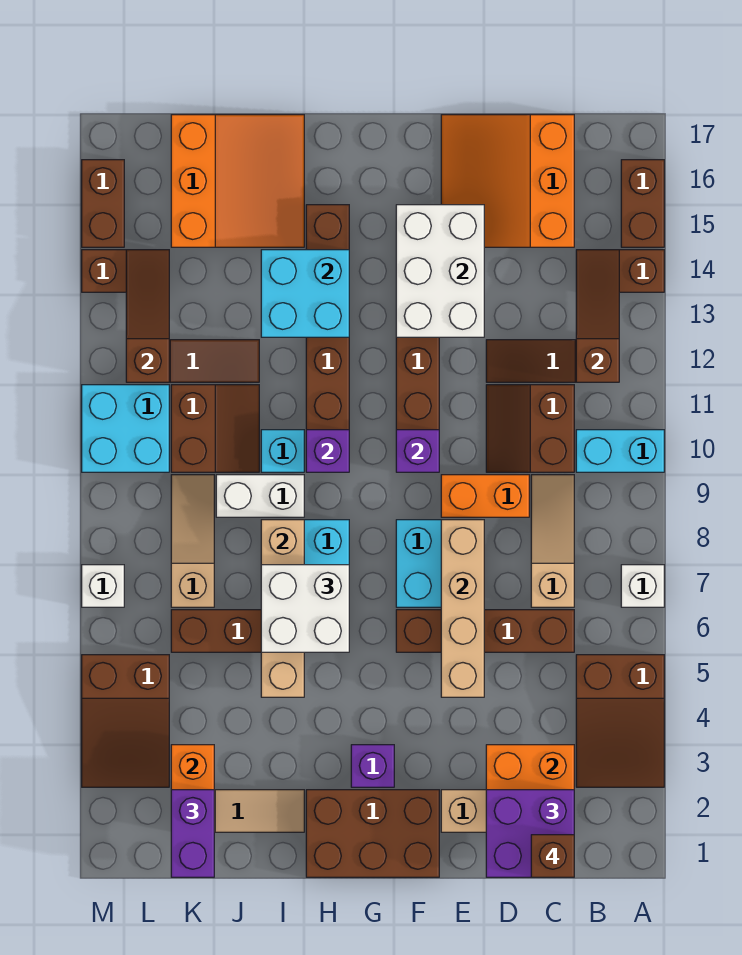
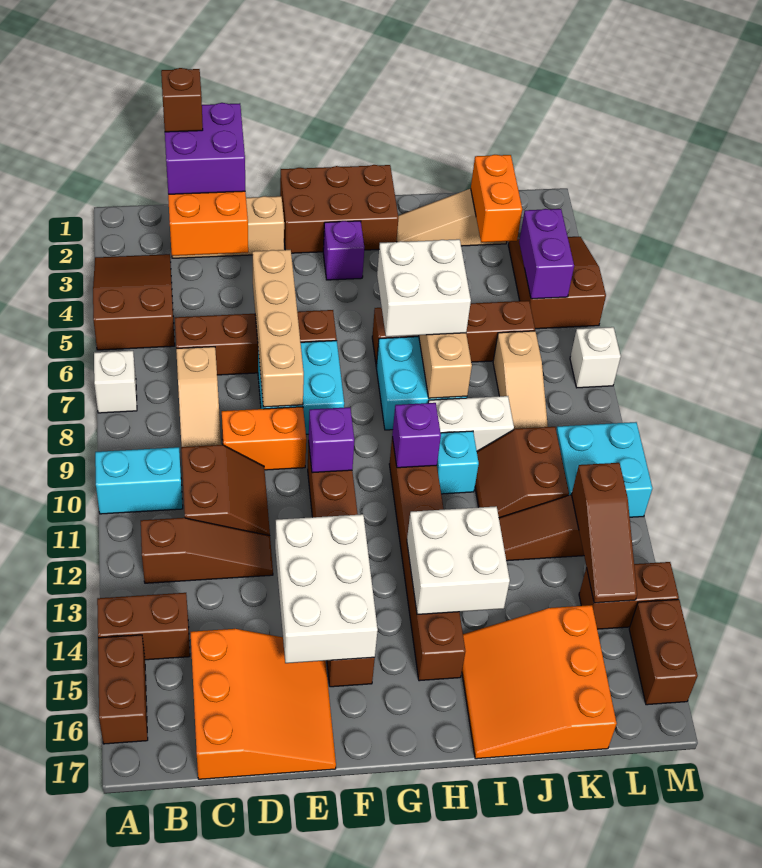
brown slope B12:B14 level 2 top 12 -> none
cyan brick H13:I14 level 2 -> white brick H13:I14 level 2
purple brick K1:K2 level 3 -> purple brick L4:L5 level 2

